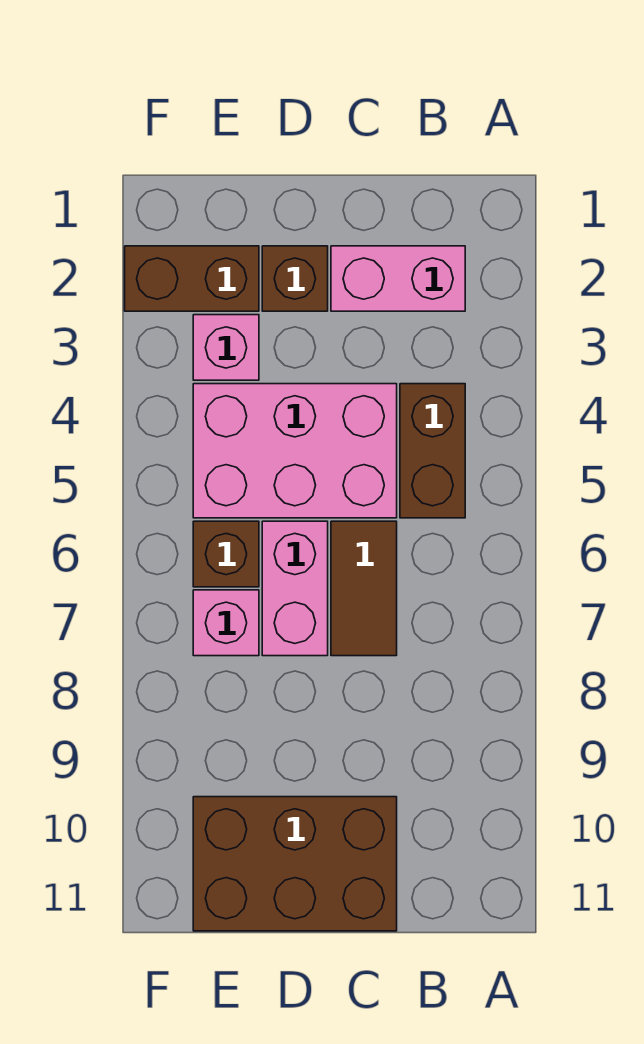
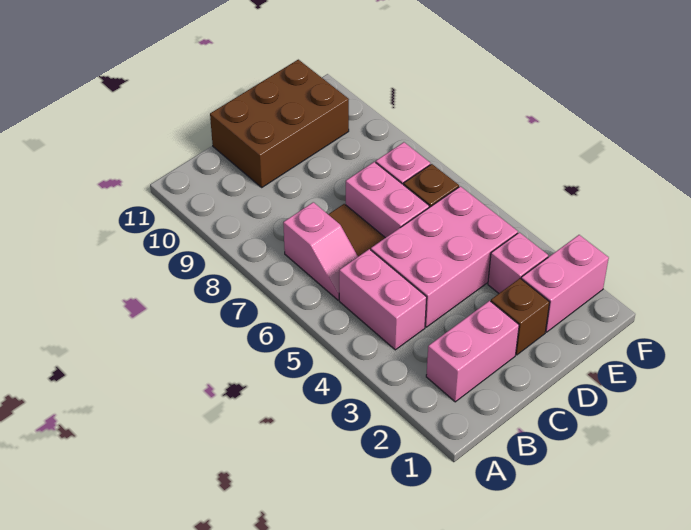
brown brick B4:B5 level 1 -> pink brick B4:B5 level 1
none -> pink slope B6:B7 level 1 top 7
brown brick E2:F2 level 1 -> pink brick E2:F2 level 1

